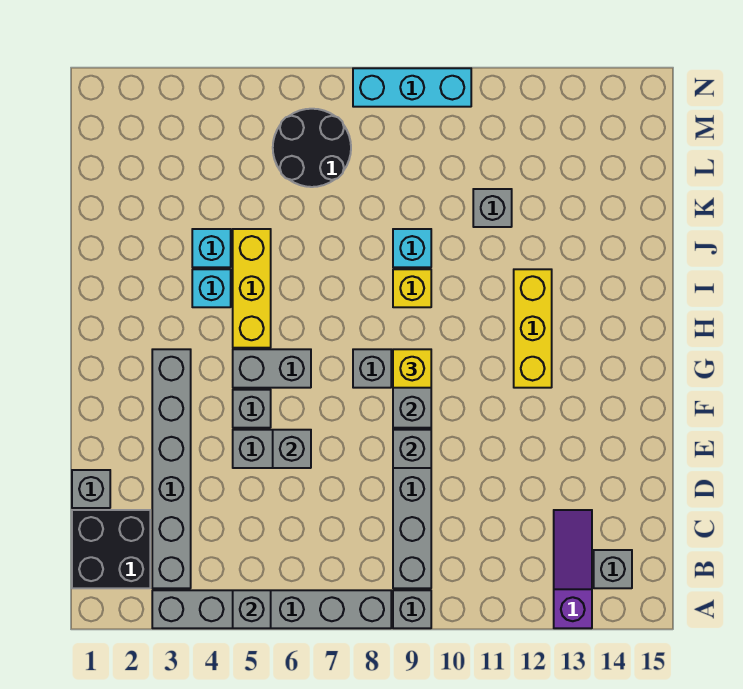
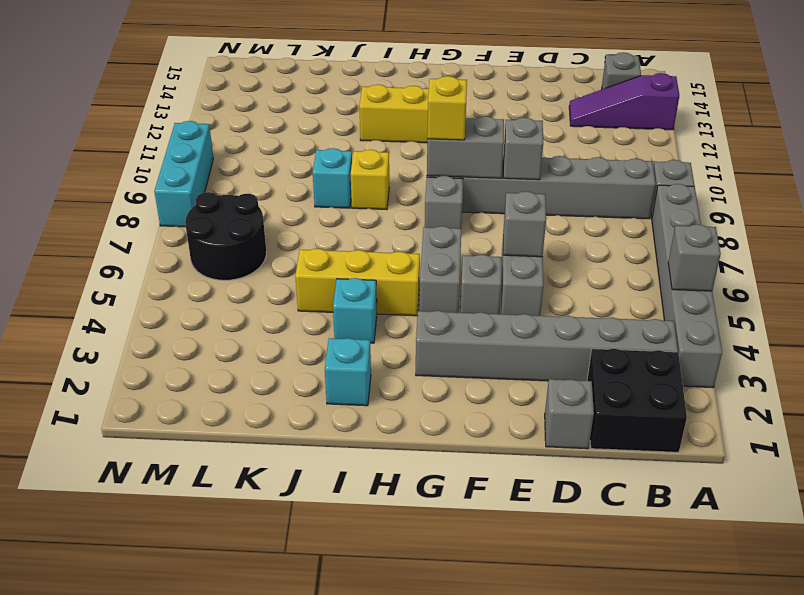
cyan brick J4 level 1 -> cyan brick I2 level 1
grey brick K11 level 1 -> none

